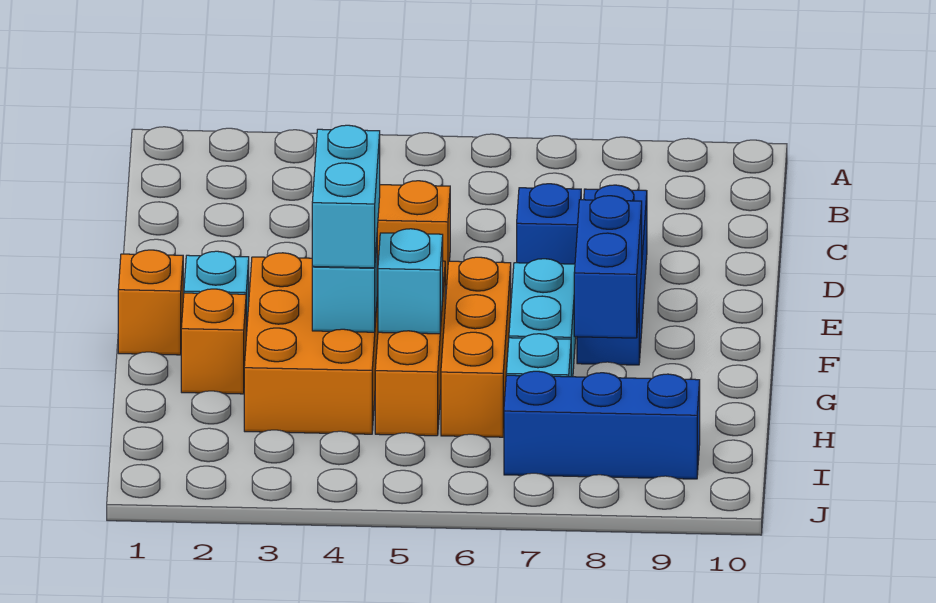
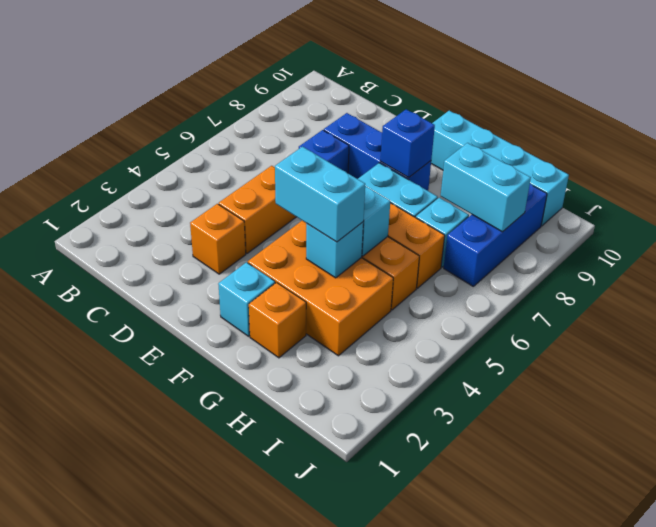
orange brick F1 level 1 -> orange brick D3 level 1
blue brick F8:G8 level 2 -> blue brick F8 level 2
none -> cyan brick F10:I10 level 1
none -> cyan brick H8:I8 level 2

